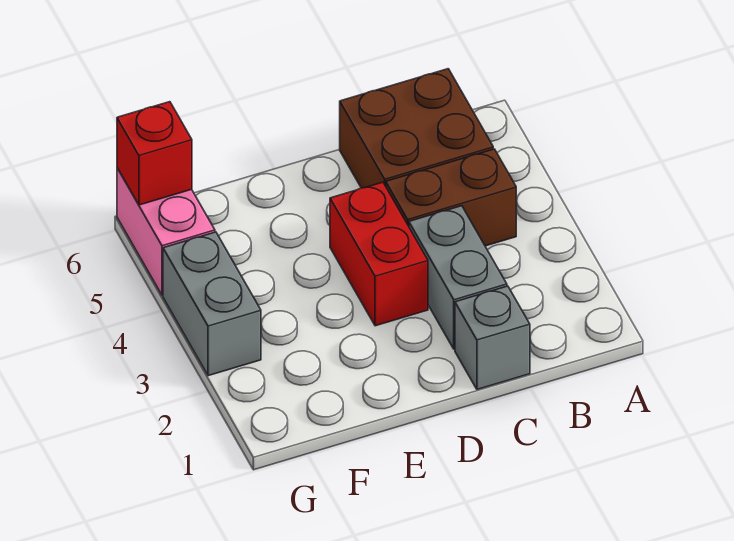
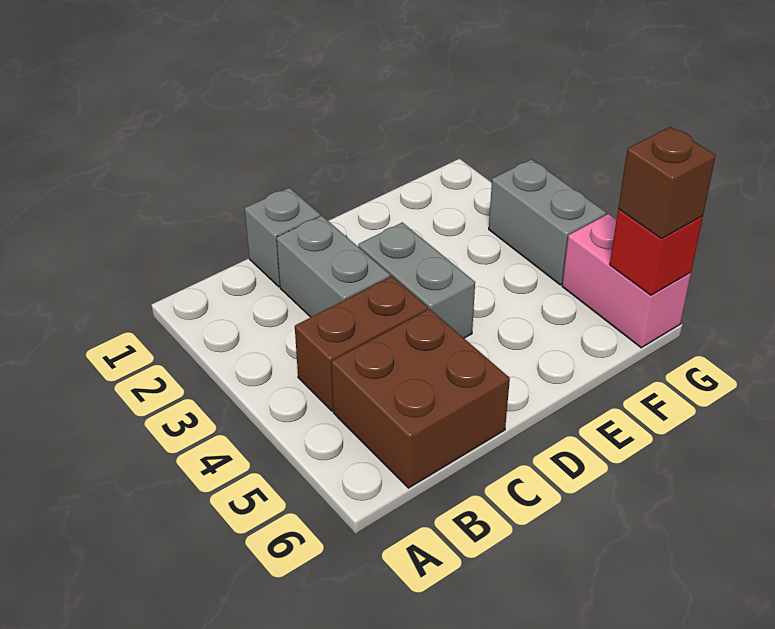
red brick D3:D4 level 1 -> grey brick D3:D4 level 1
none -> brown brick G6 level 3

